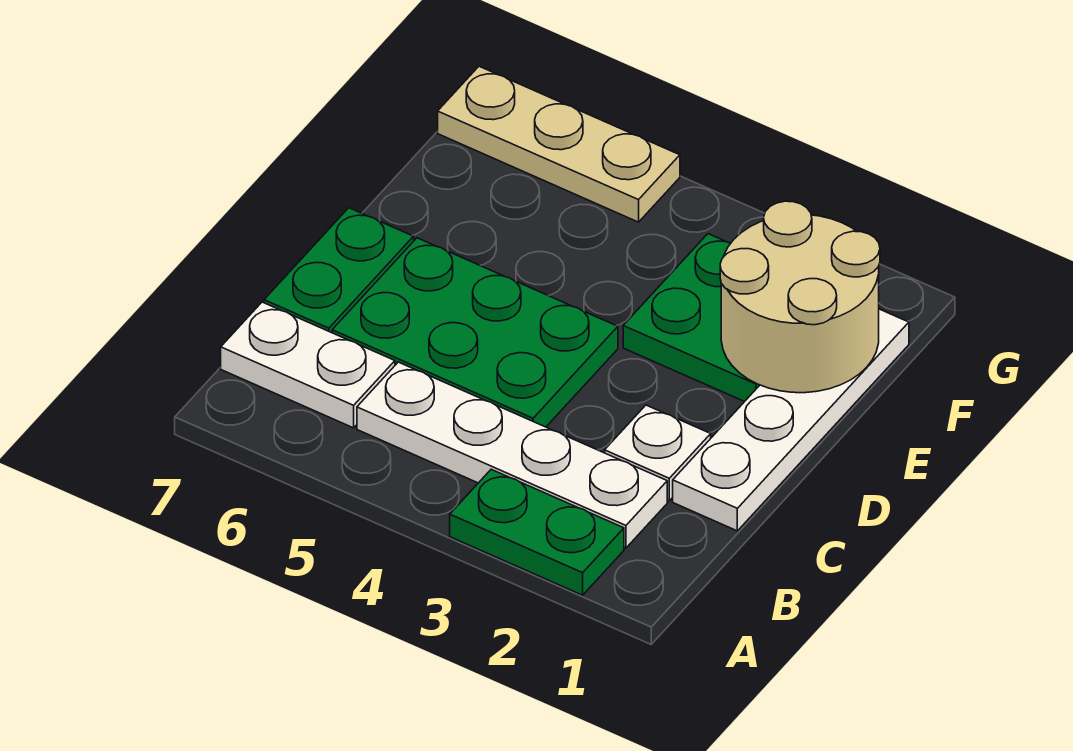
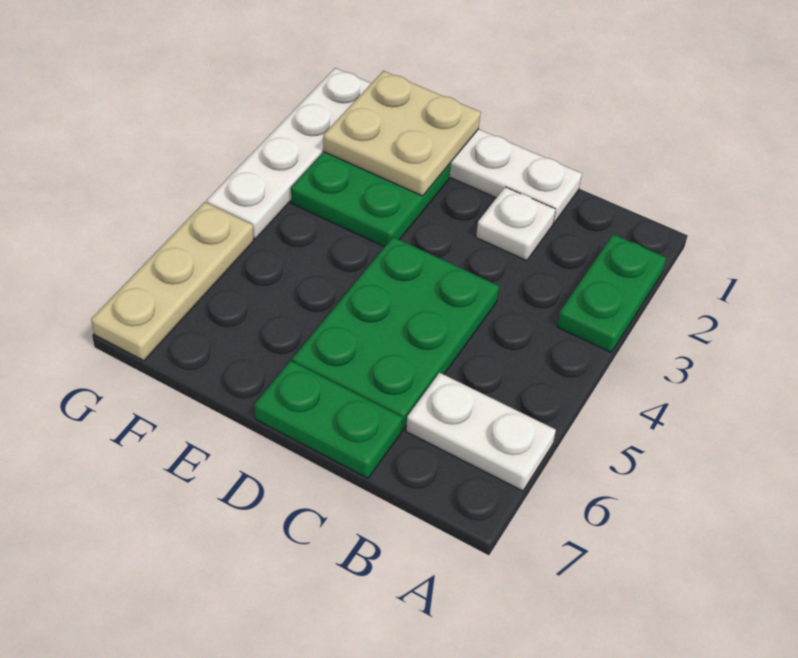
white plate B2:B5 level 1 -> white plate G1:G4 level 1
white plate B6:B7 level 1 -> white plate A6:B6 level 1
tan round brick E1:F2 level 2 -> tan plate E1:F2 level 2

